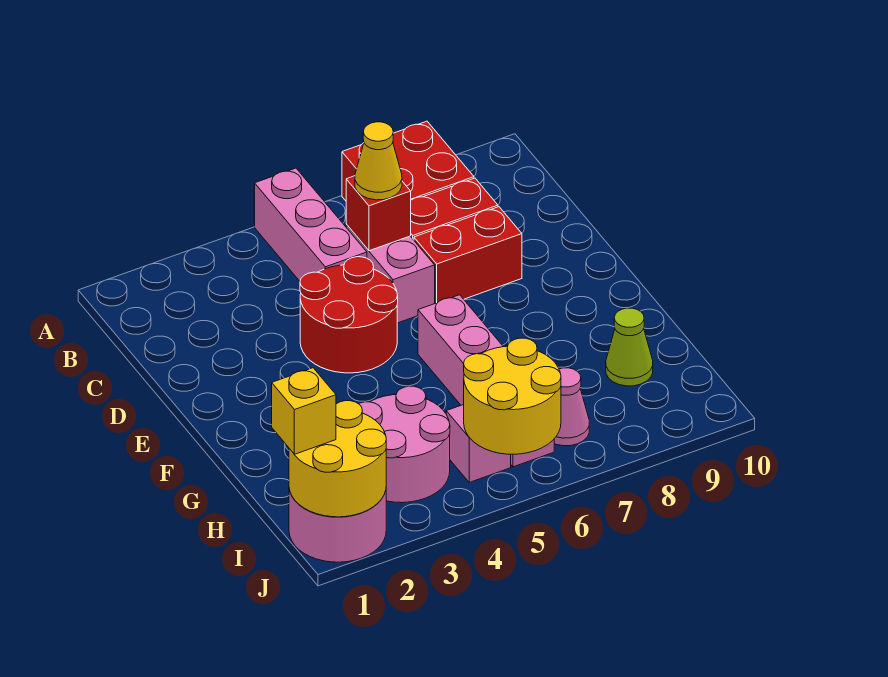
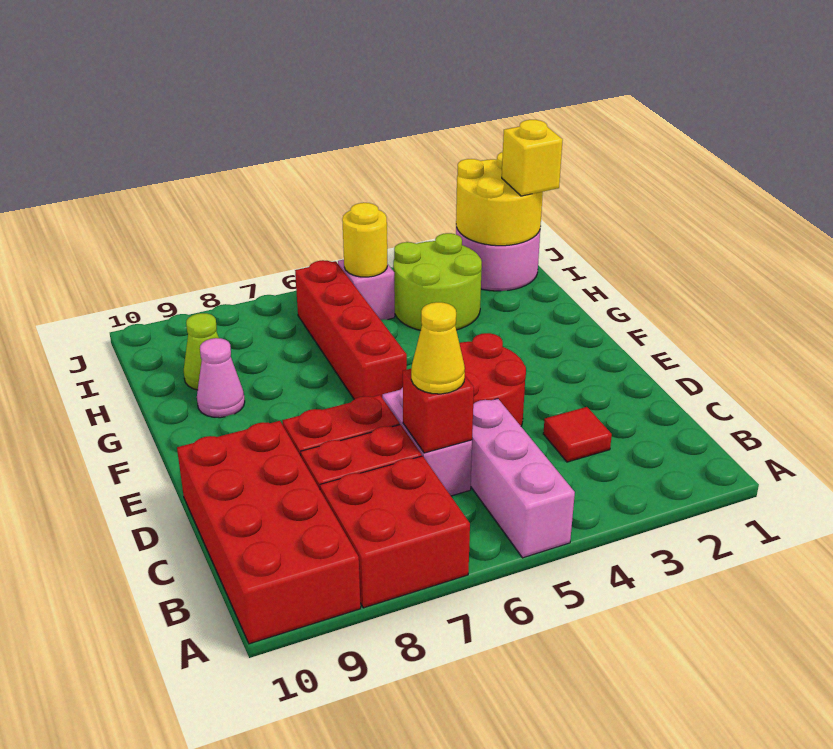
none -> red brick A9:D10 level 1
none -> red tile C3 level 1
pink brick F6:I6 level 1 -> red brick F6:I6 level 1
pink round brick H3:I4 level 1 -> lime round brick H3:I4 level 1
yellow round brick I5:J6 level 2 -> yellow round brick I5 level 2
pink cone I7 level 1 -> pink cone G9 level 1

